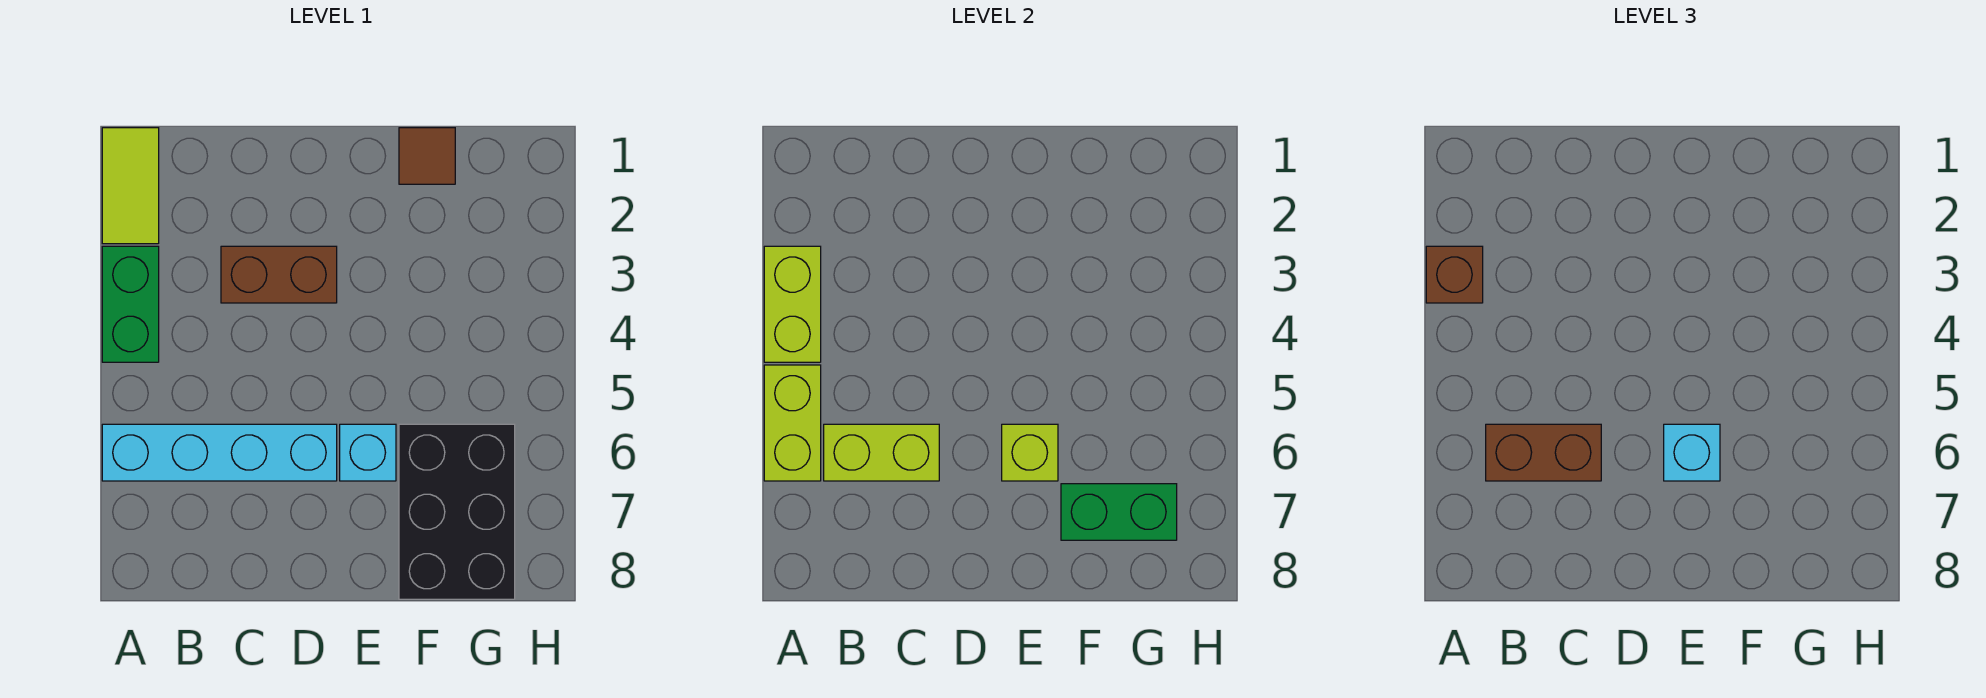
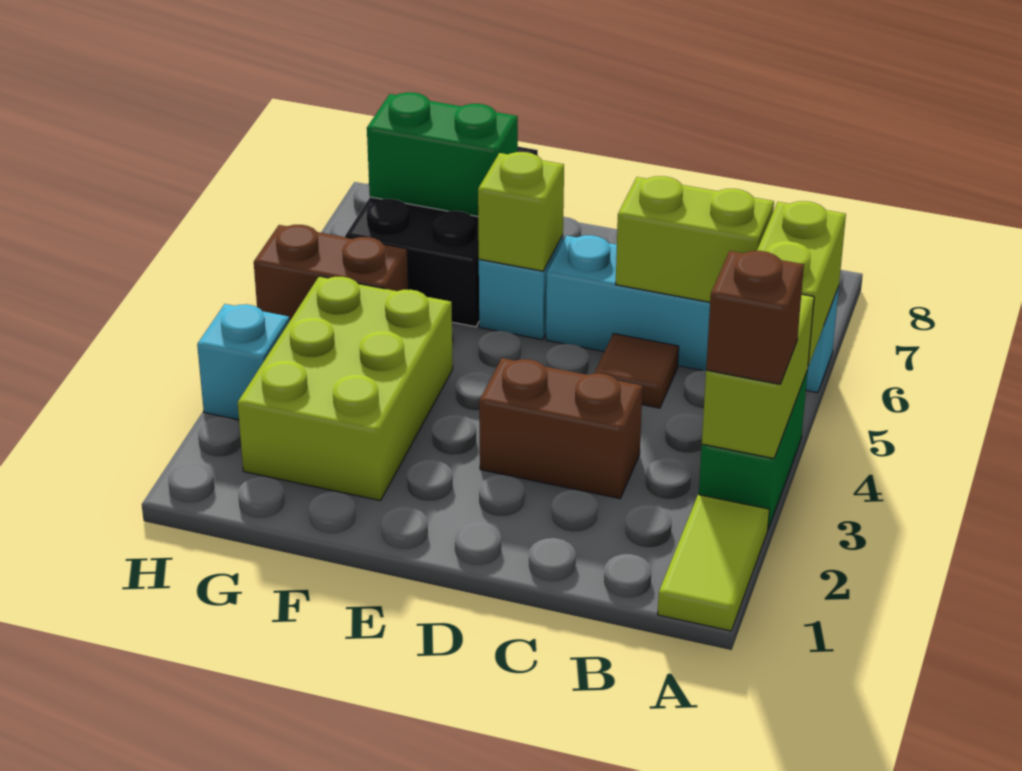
brown brick B6:C6 level 3 -> brown brick G5:H5 level 1
cyan brick E6 level 3 -> cyan brick H3 level 1
brown tile F1 level 1 -> brown tile C5 level 1
none -> lime brick F2:G4 level 1

